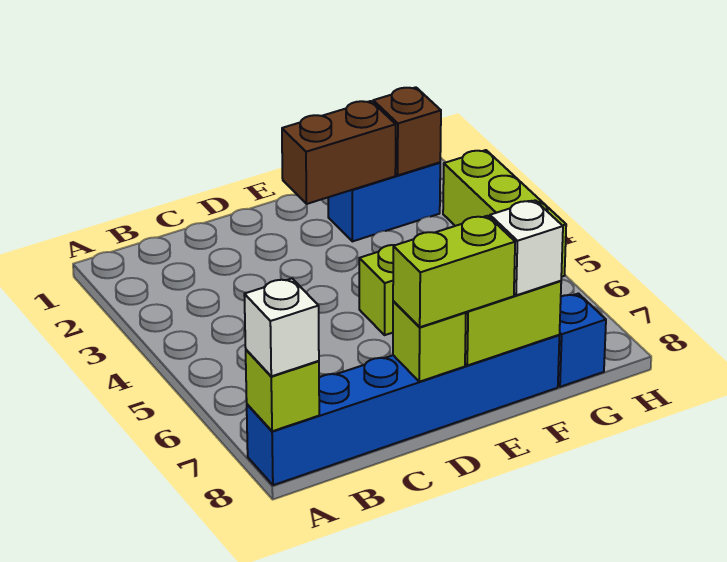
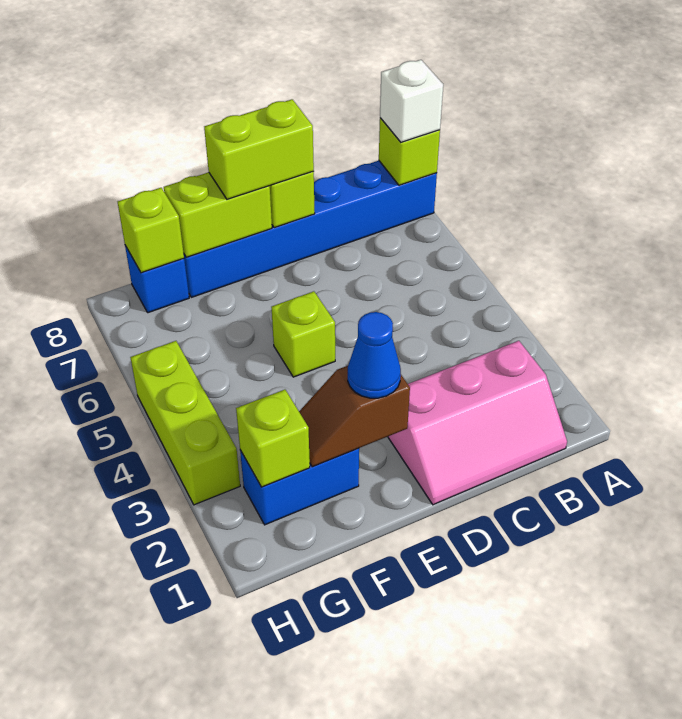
none -> pink slope B1:D2 level 1 top 2
brown brick E2:F2 level 2 -> brown slope E2:F2 level 2 top E
none -> blue cone E2 level 3
white brick F8 level 3 -> none
brown brick G2 level 2 -> lime brick G2 level 2
none -> lime brick G8 level 2

